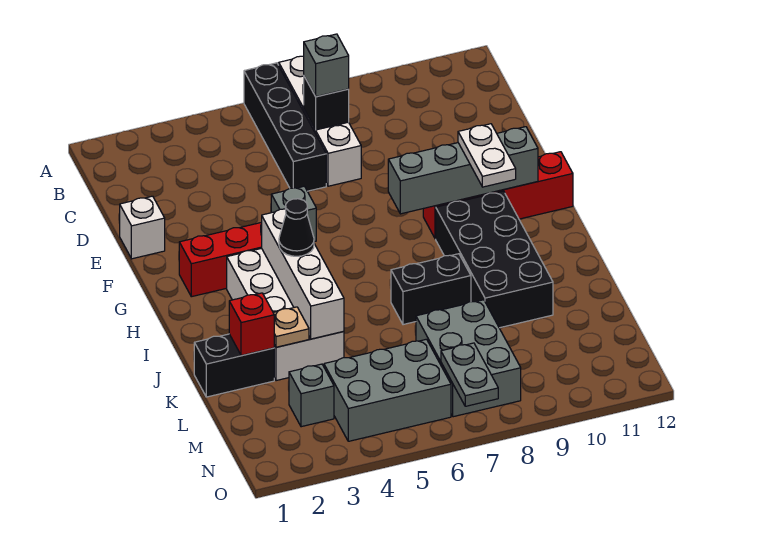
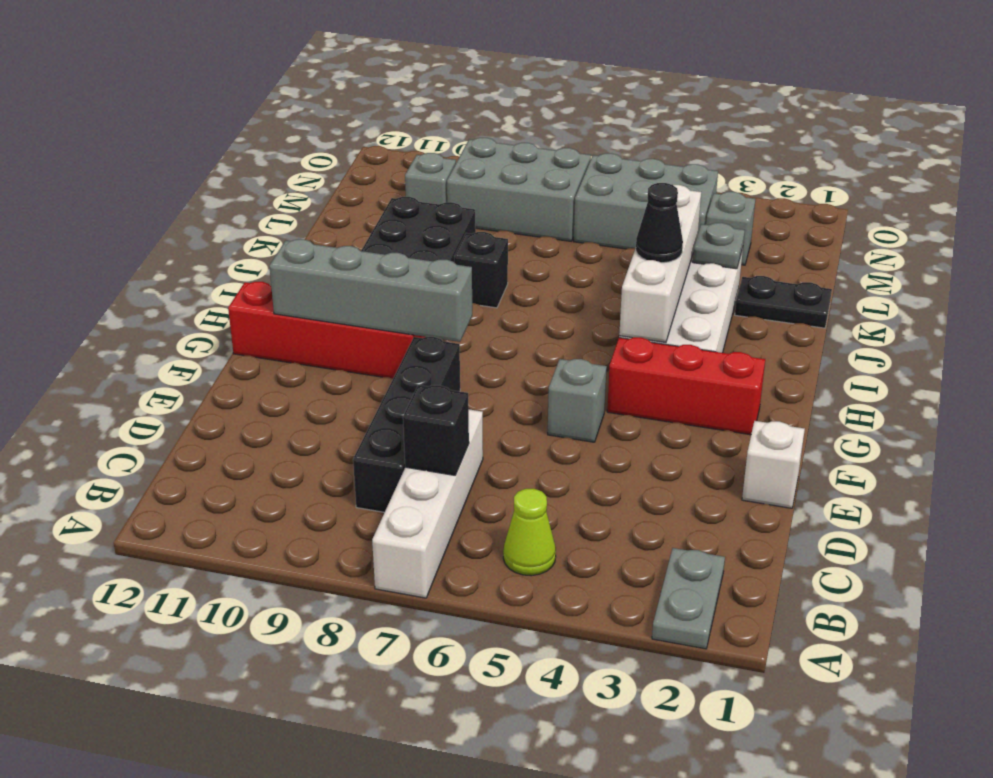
black brick A6:D6 level 1 -> black brick C8:F8 level 1
none -> lime cone B5 level 1
grey brick C7 level 3 -> grey brick M10 level 1
white plate G10:H10 level 3 -> none
black brick J7:J8 level 1 -> black brick J8 level 1
black brick K1:K2 level 1 -> black plate K1:K2 level 1
red brick K2 level 2 -> none
tan plate K3 level 2 -> grey plate K3 level 2
grey brick L7:N8 level 1 -> grey brick M7:N9 level 1
grey plate N7:O7 level 2 -> grey plate A2:B2 level 1

